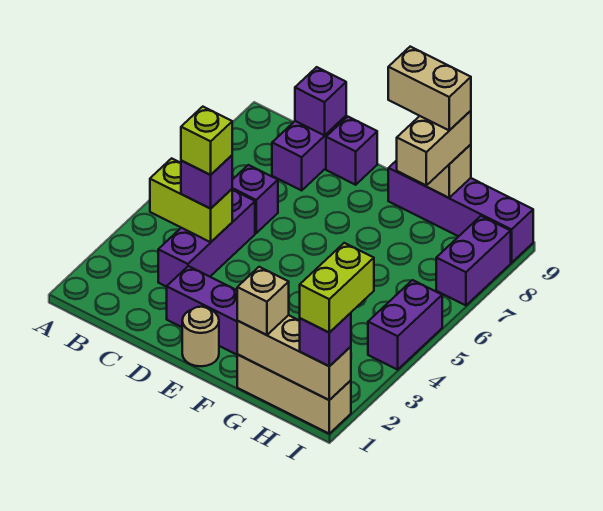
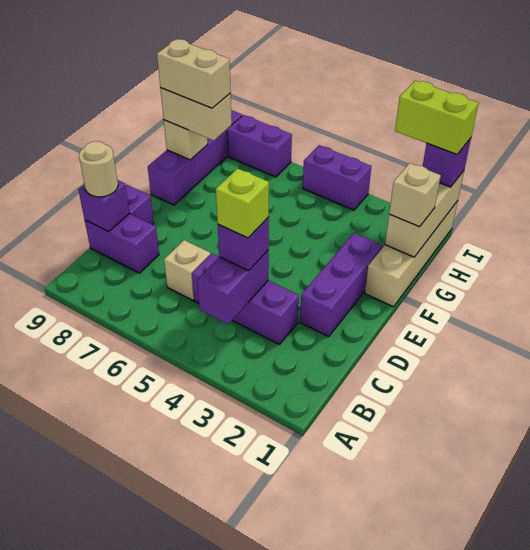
lime brick B4:C4 level 2 -> purple brick B4:C4 level 2
purple brick C6 level 1 -> tan brick C6 level 1
tan round brick E1 level 1 -> tan round brick C9 level 3
tan brick F9:G9 level 4 -> tan brick G8:G9 level 4
tan brick G1:I1 level 1 -> tan brick F1:I1 level 1

